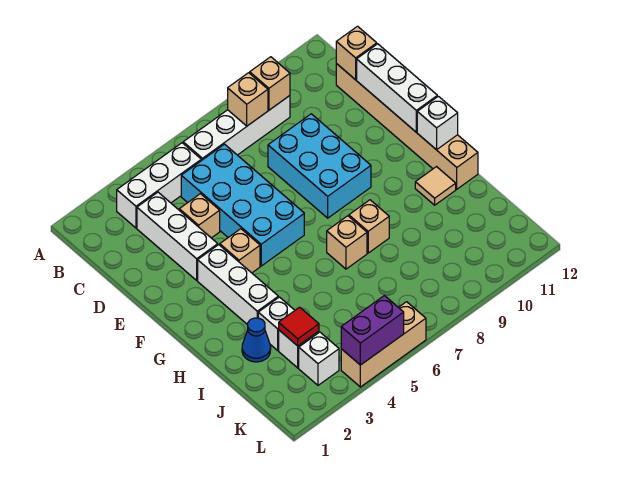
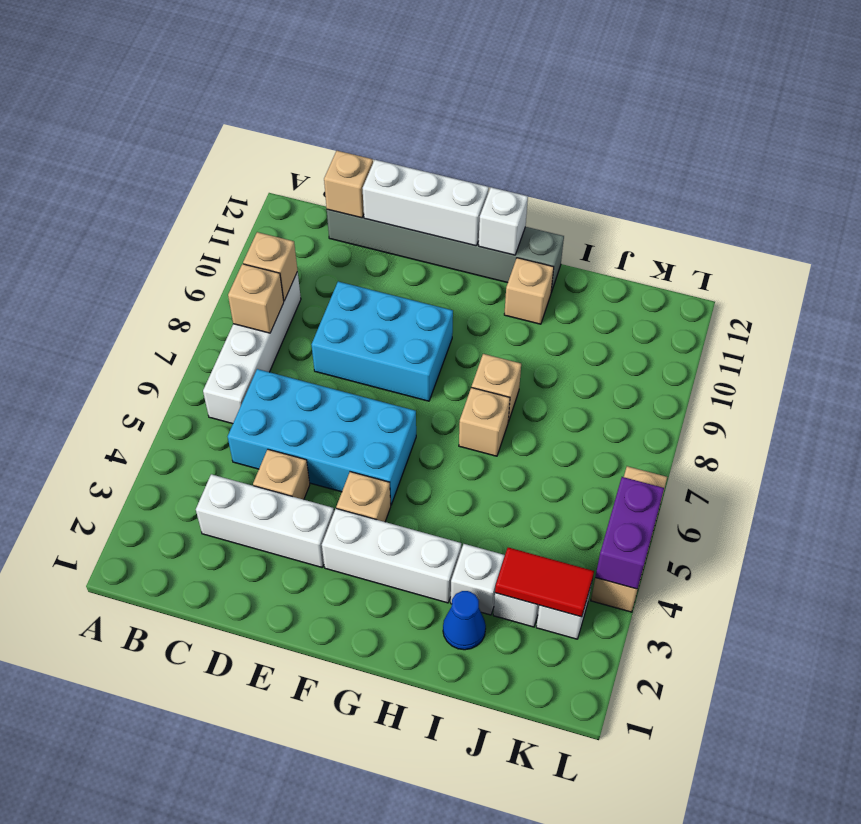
white brick B3:B5 level 1 -> none
tan brick C12:H12 level 1 -> grey brick C12:H12 level 1
tan tile H11 level 1 -> tan brick H11 level 1
red tile J3 level 2 -> red tile J3:K3 level 2

